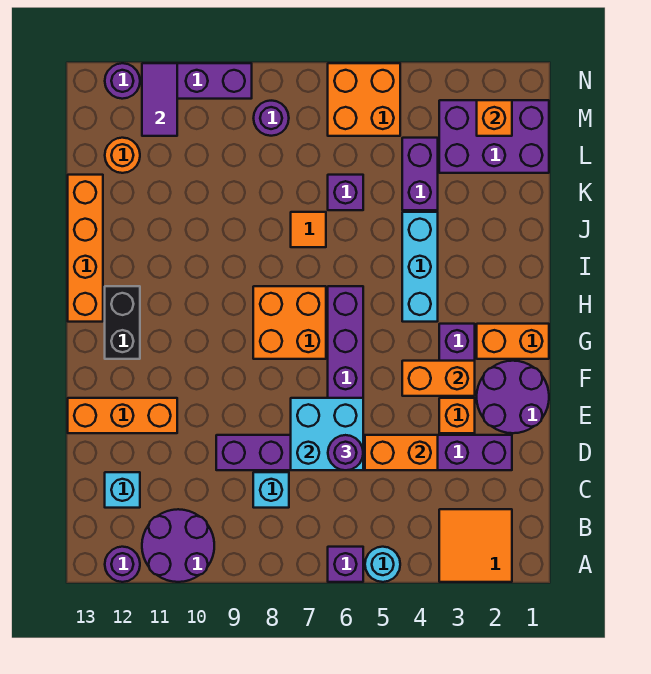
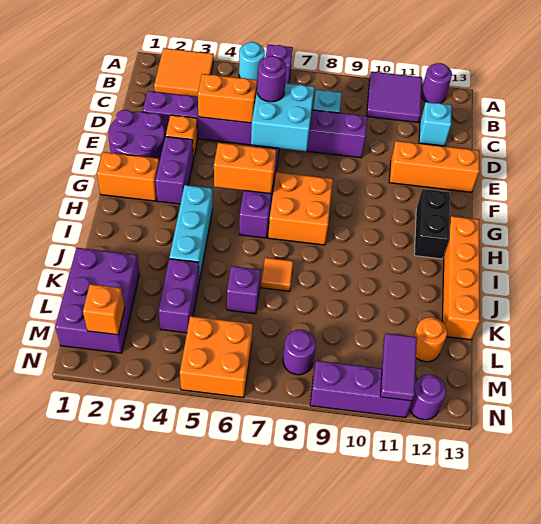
purple round brick A10:B11 level 1 -> purple tile A10:B11 level 1
orange brick F3:F4 level 2 -> orange brick G5:G6 level 2
purple brick L1:M3 level 1 -> purple brick K1:M2 level 1

